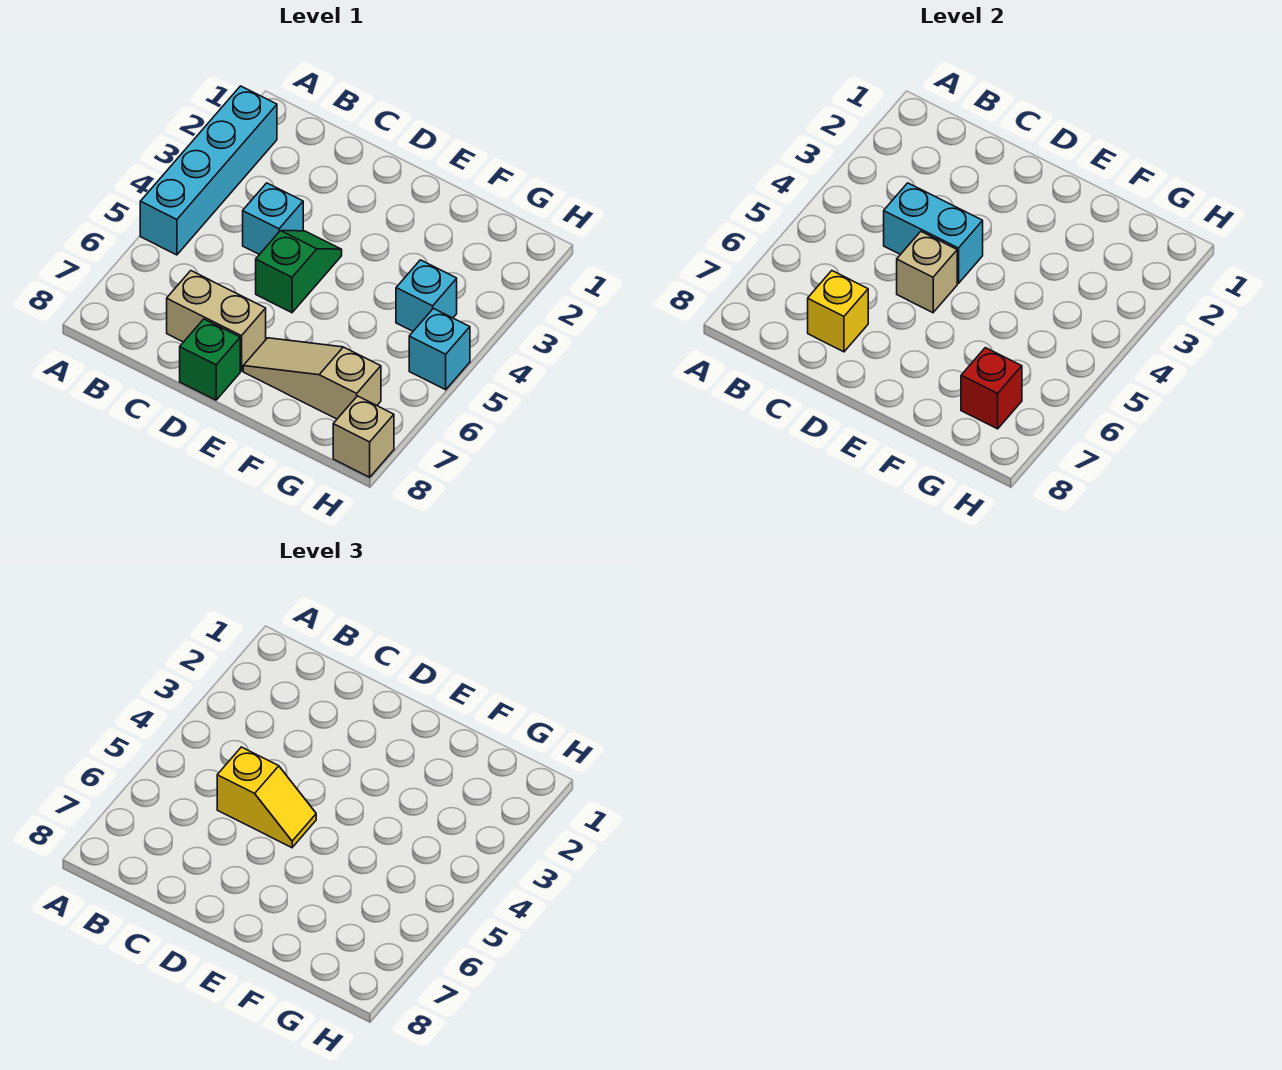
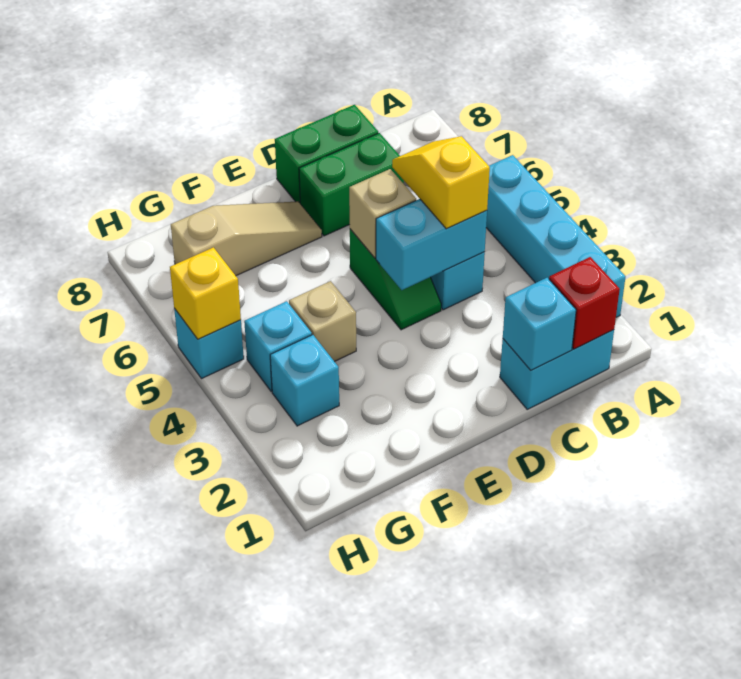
none -> cyan brick B1:C1 level 1
none -> cyan brick C1 level 2
yellow slope C5:D5 level 3 top C -> yellow slope C4:C5 level 3 top 4
tan brick C7:D7 level 1 -> green brick C7:D7 level 1
yellow brick C7 level 2 -> yellow brick H5 level 2
green brick D8 level 1 -> green brick C8:D8 level 1
none -> cyan brick G3 level 1
red brick G7 level 2 -> red brick B1 level 2
tan brick H8 level 1 -> tan brick F4 level 1

